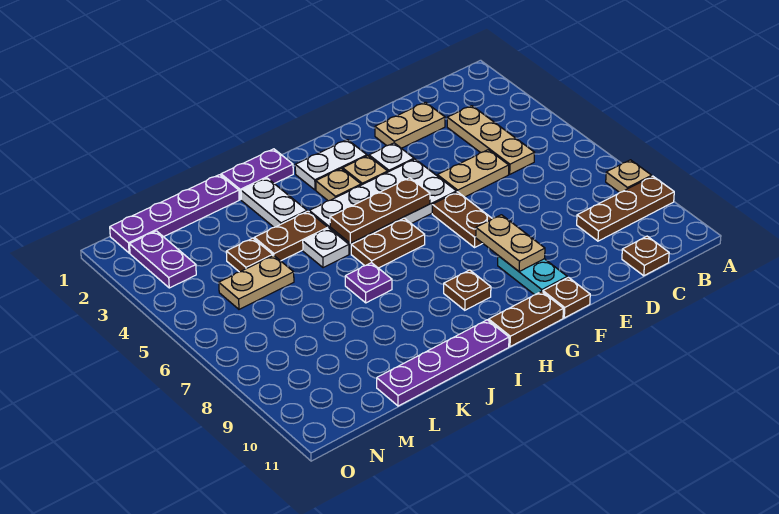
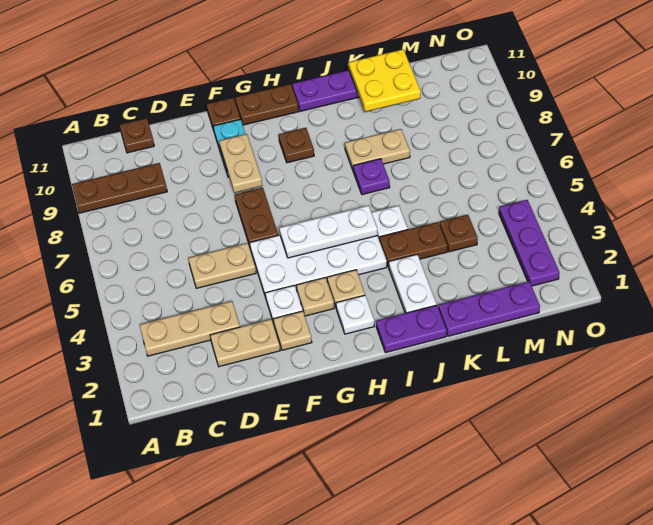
tan plate A8 level 1 -> tan plate F2 level 1
tan plate C3:C5 level 1 -> tan plate B3:D3 level 1
white plate G2:H2 level 1 -> white plate H2 level 1
brown plate G5:I5 level 2 -> white plate G5:I5 level 2
brown plate H6:I6 level 1 -> none
purple plate K1:N1 level 1 -> purple plate K1:M1 level 1
none -> yellow plate K10:L11 level 2
tan plate L5:M5 level 1 -> tan plate J8:K8 level 1
purple plate N2:N3 level 1 -> purple plate N2:N4 level 1

